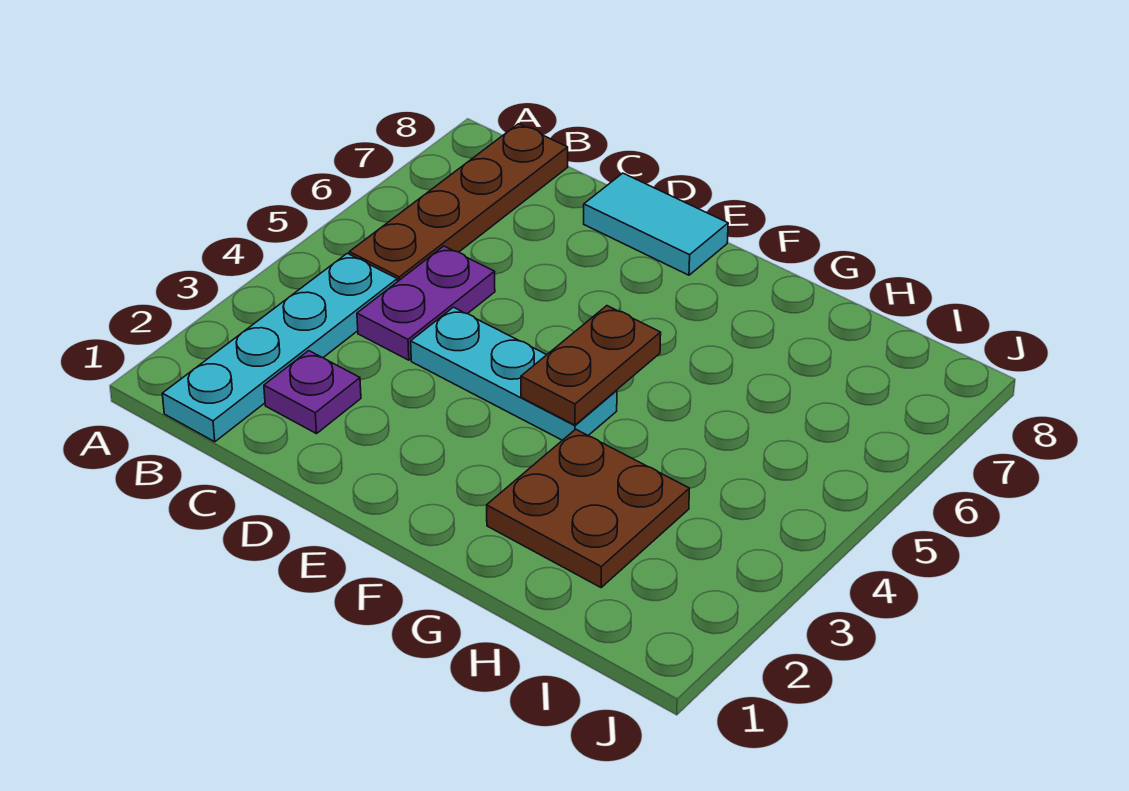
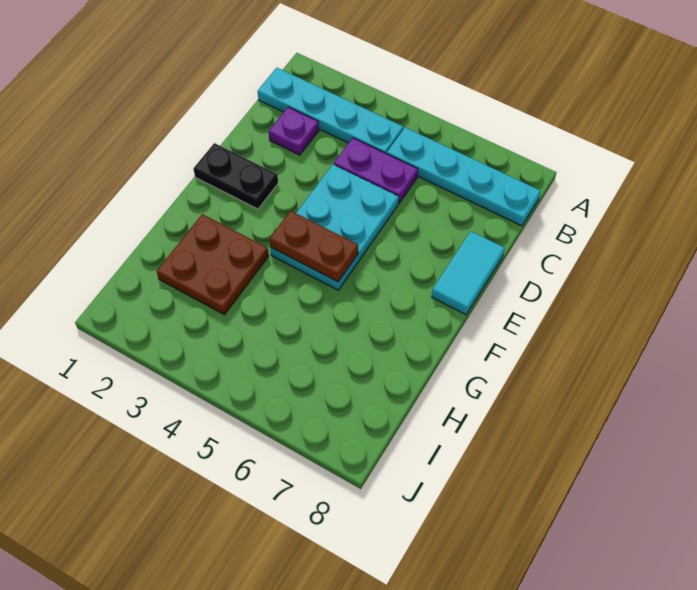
brown plate B5:B8 level 1 -> cyan plate B5:B8 level 1
cyan plate D4:F4 level 1 -> cyan plate D4:F5 level 1
none -> black plate E1:E2 level 1

